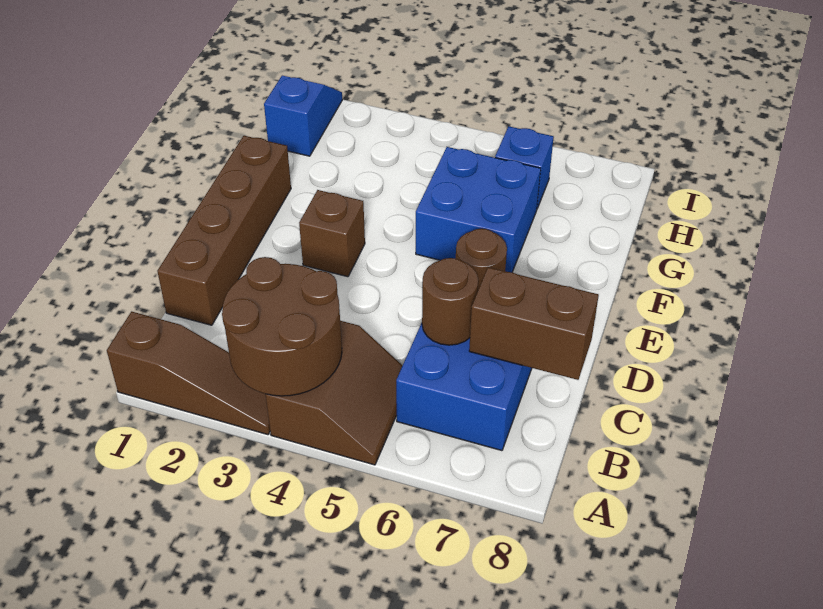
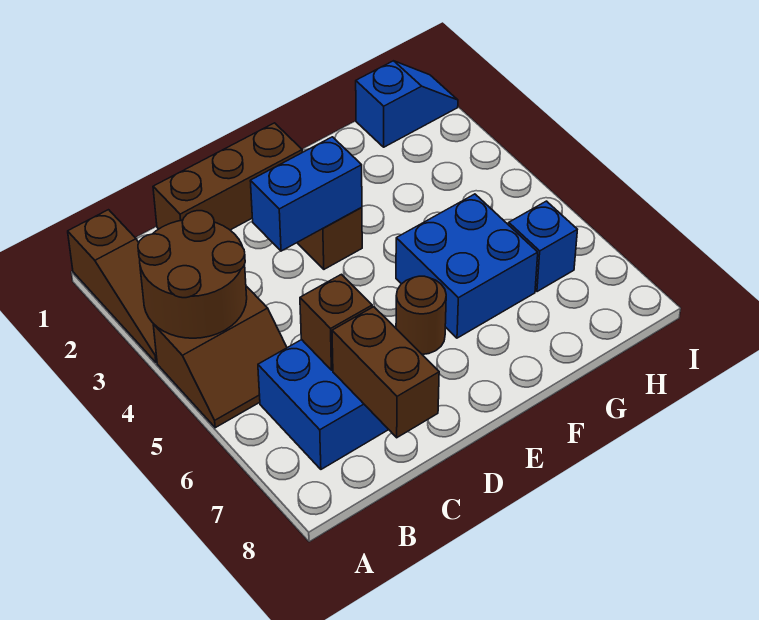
brown brick C1:F1 level 1 -> brown brick C1:E1 level 1
brown round brick C6 level 2 -> brown brick C6 level 2
none -> blue brick D3:E3 level 2

